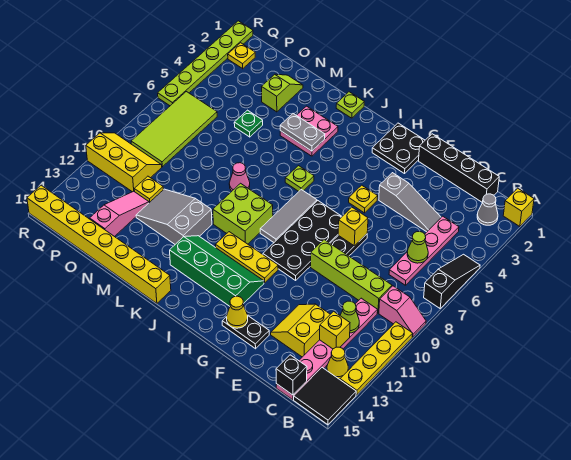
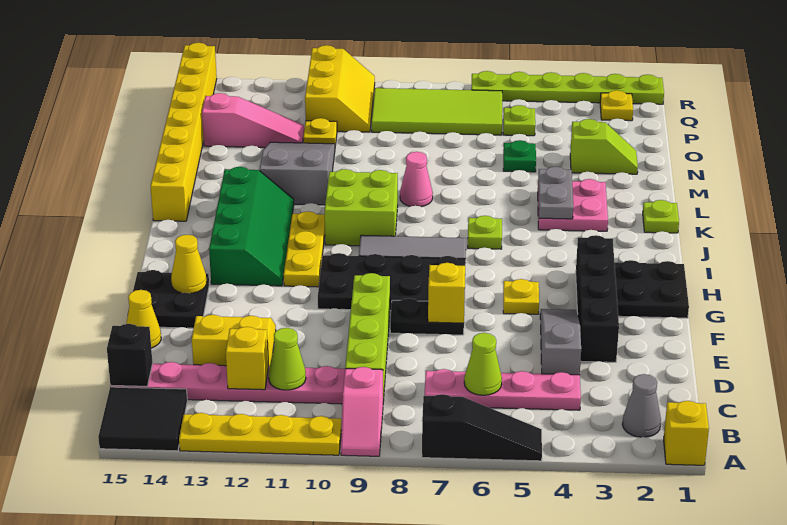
yellow cone B13 level 1 -> yellow cone E15 level 1
black brick C1:F1 level 1 -> black brick E3:H3 level 1
grey slope D4:F4 level 1 top F -> grey slope D4:F4 level 1 top D
black plate F14:G14 level 1 -> black plate F14:G15 level 1
none -> lime plate P5 level 1

